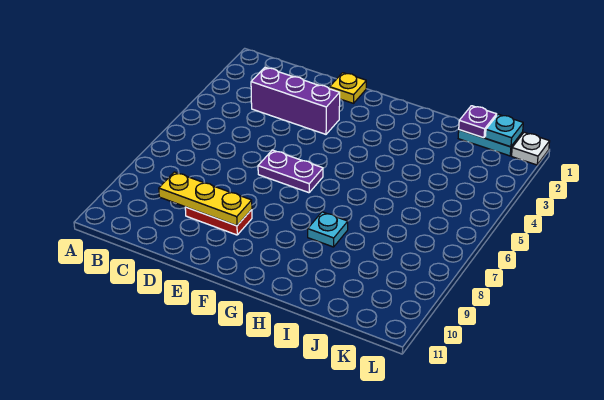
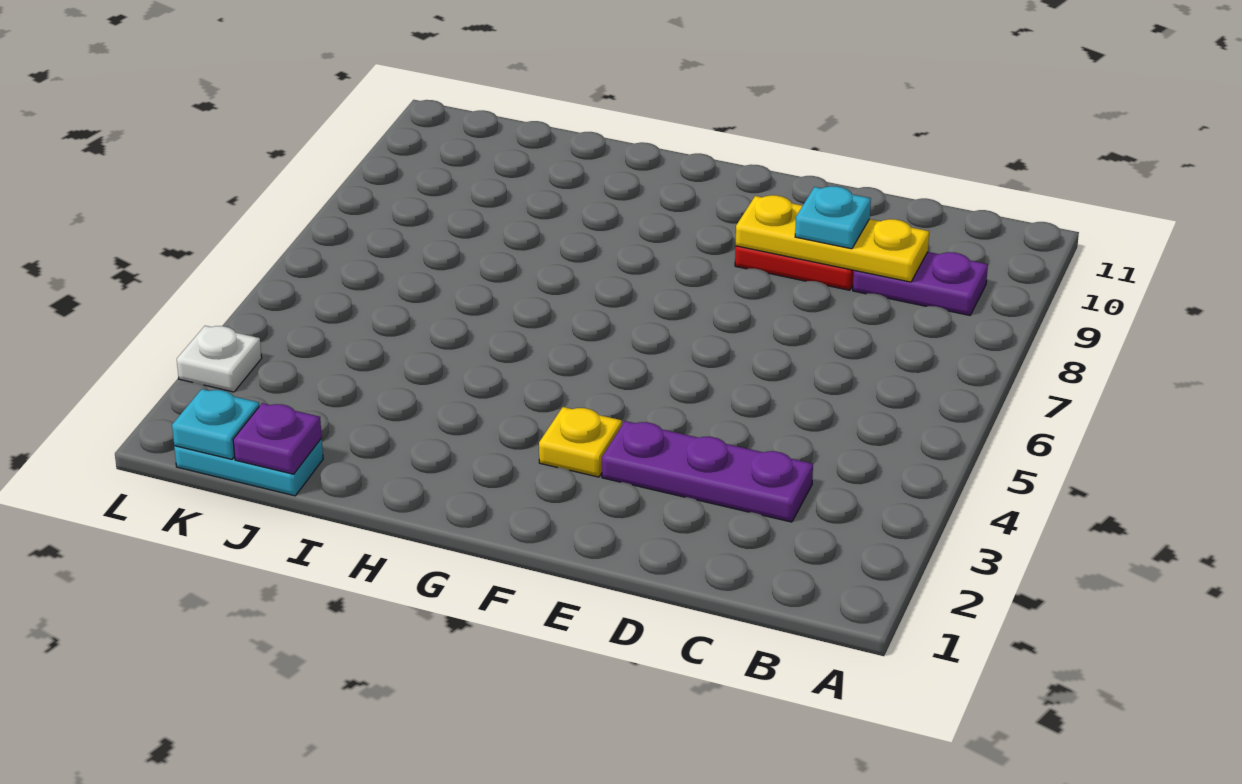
purple brick C3:E3 level 1 -> purple plate C3:E3 level 1
yellow plate E1 level 1 -> yellow plate F3 level 1
purple plate E6:F6 level 1 -> purple plate B9:C9 level 1
cyan plate H8 level 1 -> cyan plate D9 level 3
white plate L1 level 1 -> white plate L3 level 1

